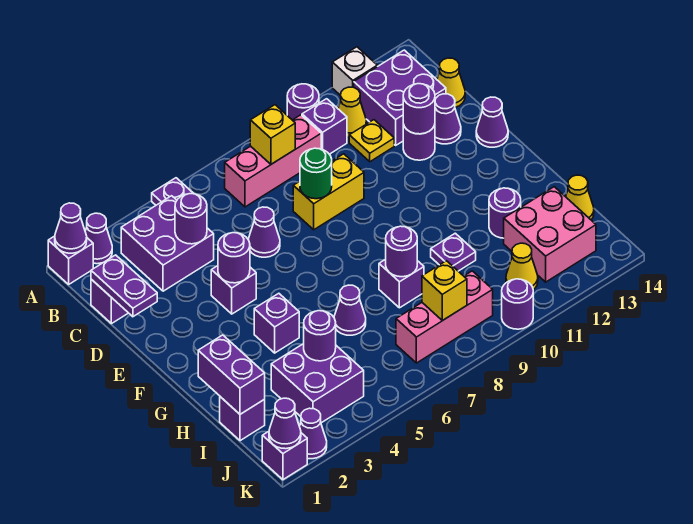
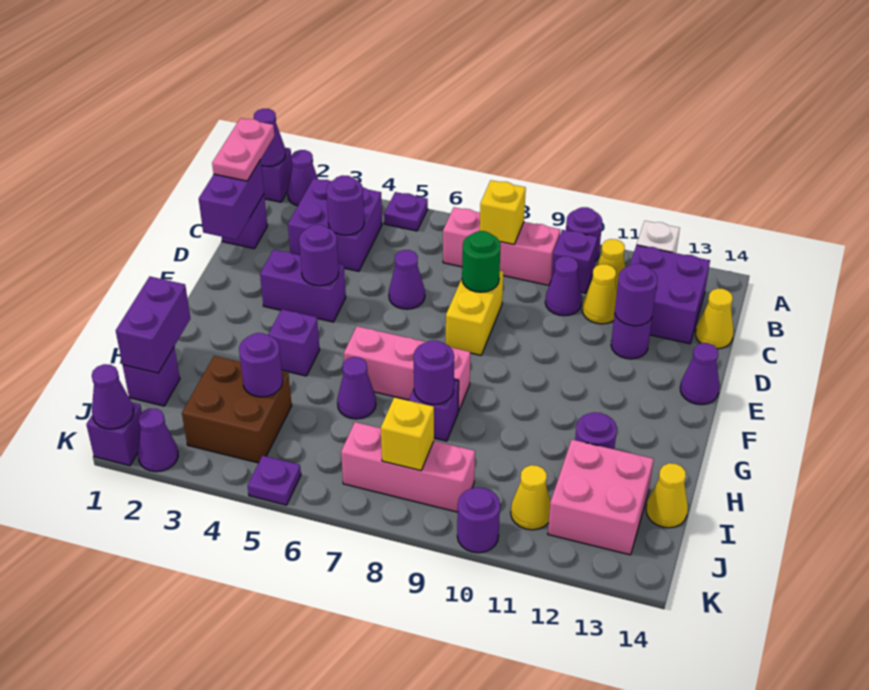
none -> pink plate B1:C1 level 3
purple plate C1:D1 level 2 -> purple brick C1:D1 level 2
yellow plate C11 level 1 -> yellow cone C11 level 1
yellow brick D8:D9 level 1 -> yellow brick D8:E8 level 1
purple cone D13 level 1 -> purple cone C10 level 1
purple brick E4 level 1 -> purple brick E3:E4 level 1
none -> pink brick G6:G8 level 1
purple plate H10 level 1 -> purple plate K5 level 1
purple brick I3:J4 level 1 -> brown brick I3:J4 level 1

